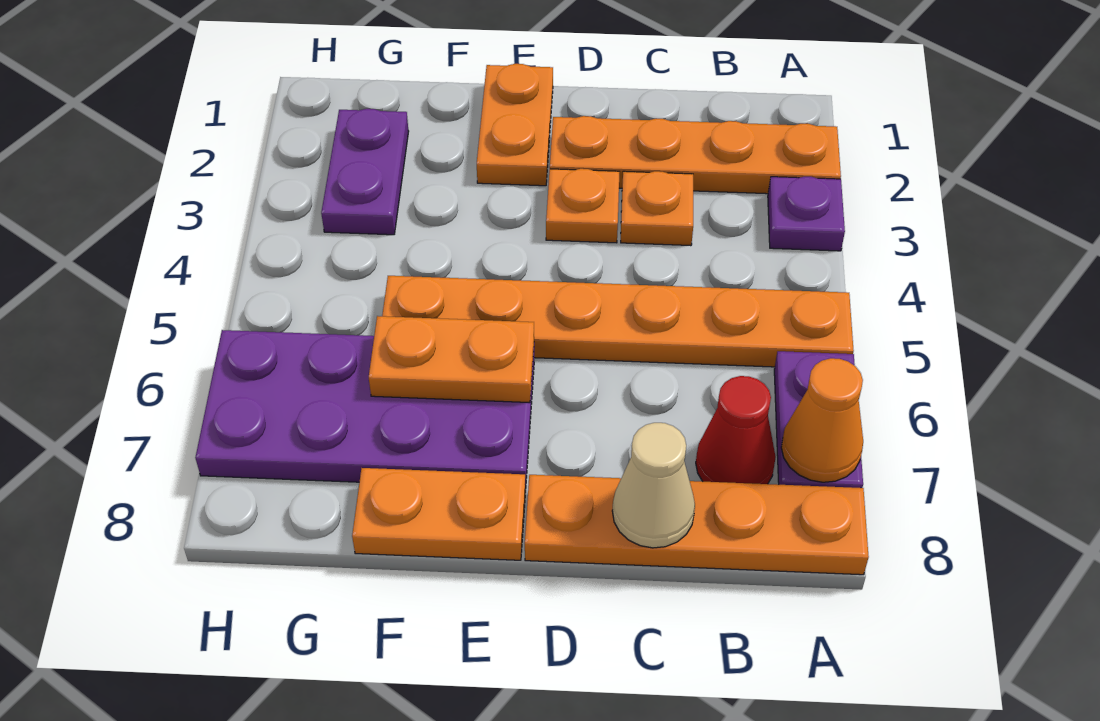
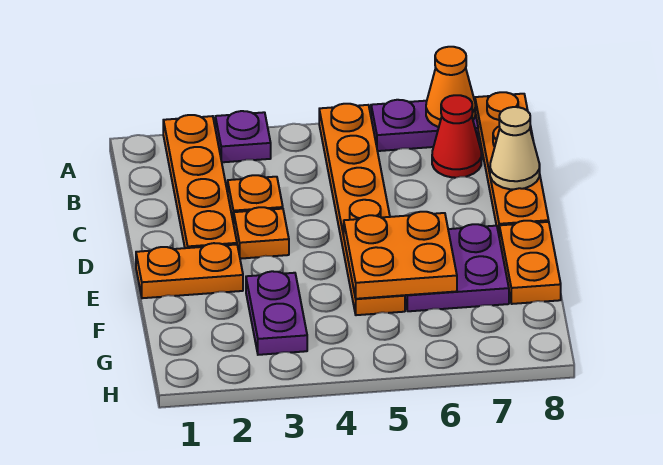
purple plate E6:H7 level 1 -> purple plate E6:F7 level 1
orange plate E6:F6 level 2 -> orange plate E5:F6 level 2
purple plate G2:G3 level 1 -> purple plate F3:G3 level 1

